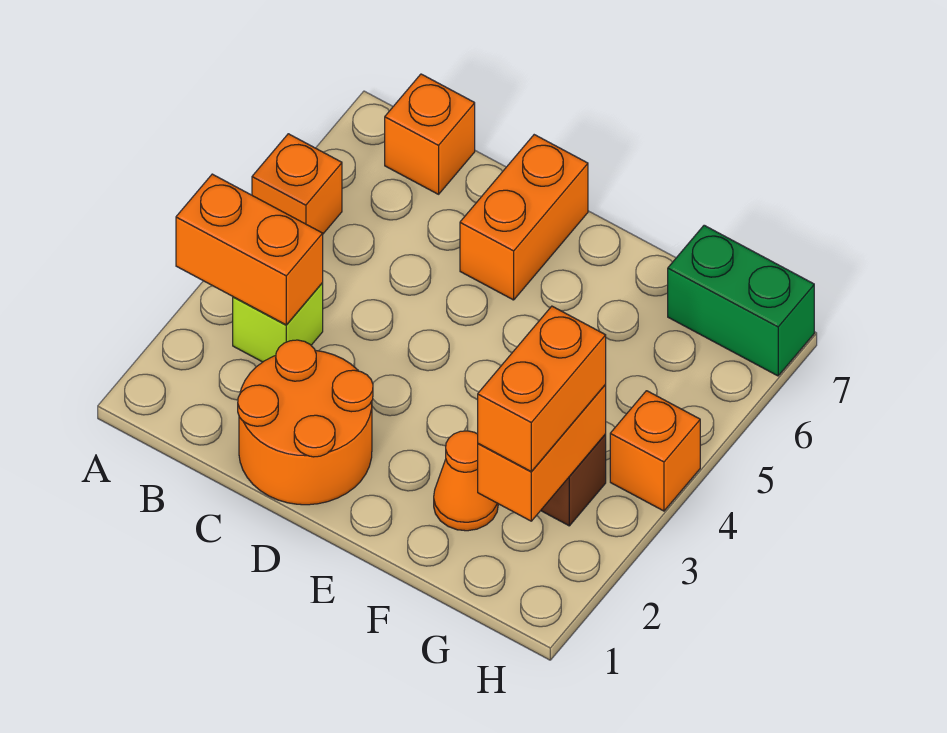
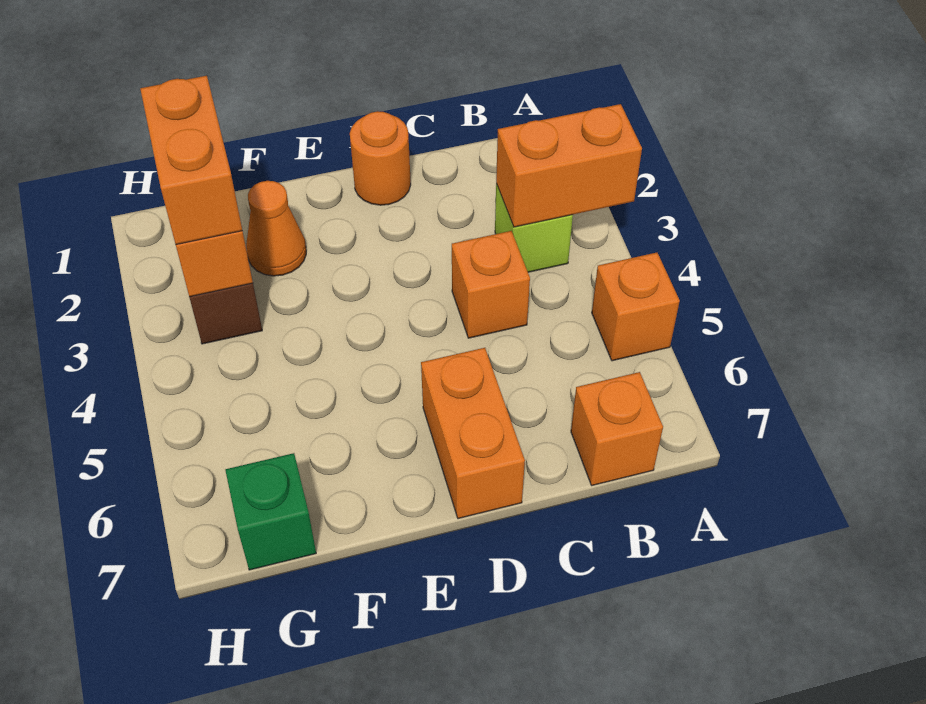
orange round brick C1:D2 level 1 -> orange round brick D1 level 1
green brick G7:H7 level 1 -> green brick G7 level 1
orange brick H4 level 1 -> orange brick C4 level 1

